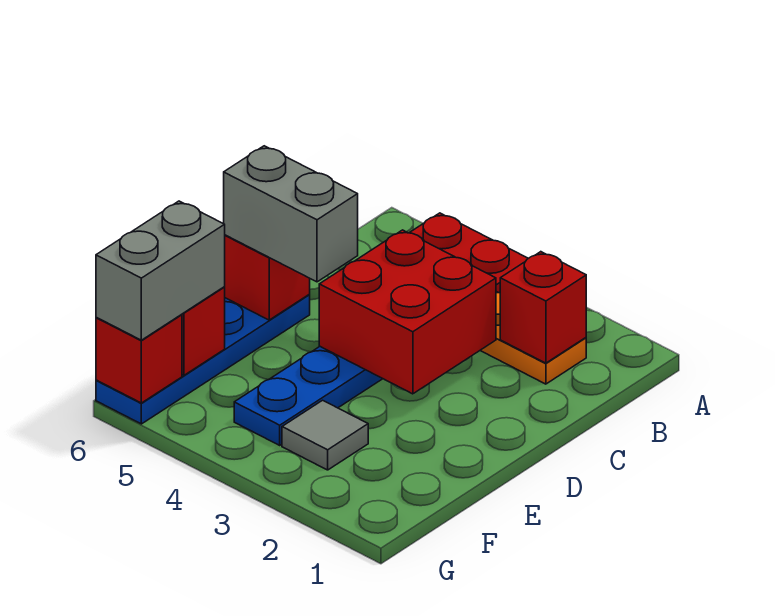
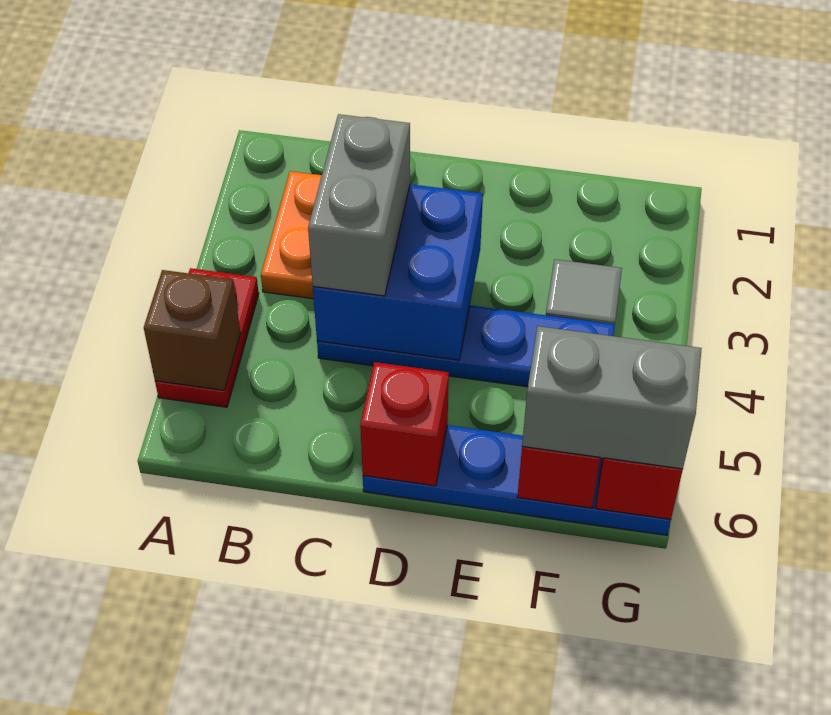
none -> brown brick A5 level 2
red brick B2 level 2 -> none
red brick C3:D4 level 2 -> blue brick C3:D4 level 2
grey brick D5:D6 level 3 -> grey brick C3:C4 level 3

